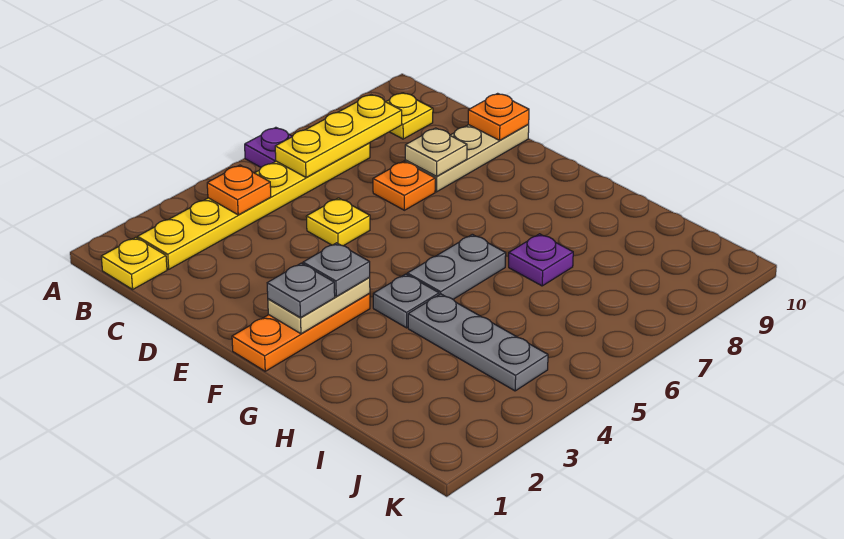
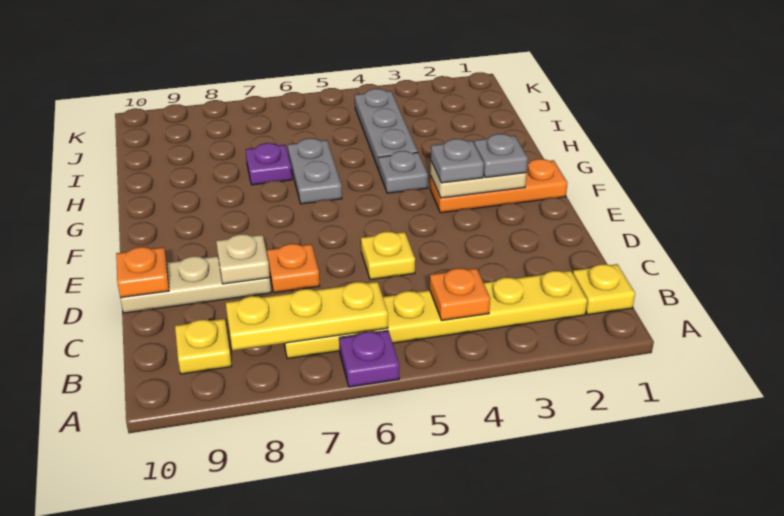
grey plate G5:G6 level 1 -> grey plate G6:H6 level 1

